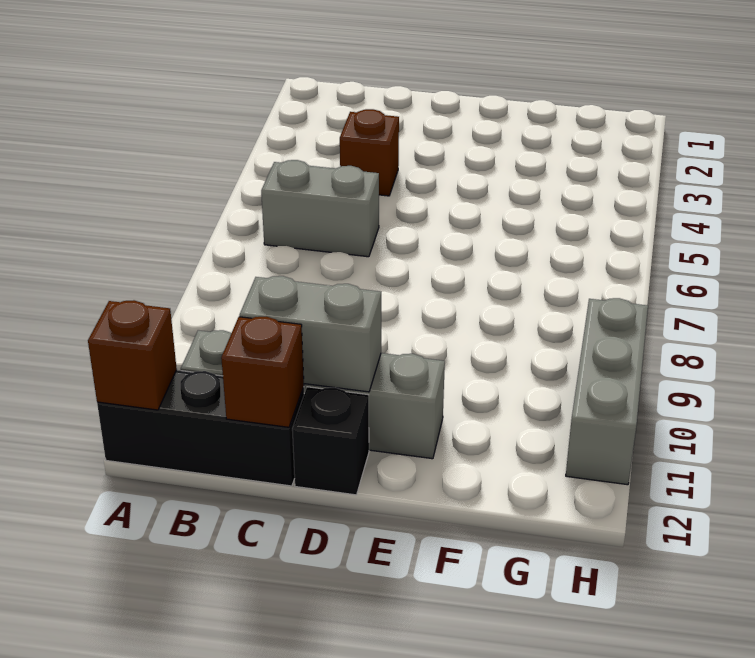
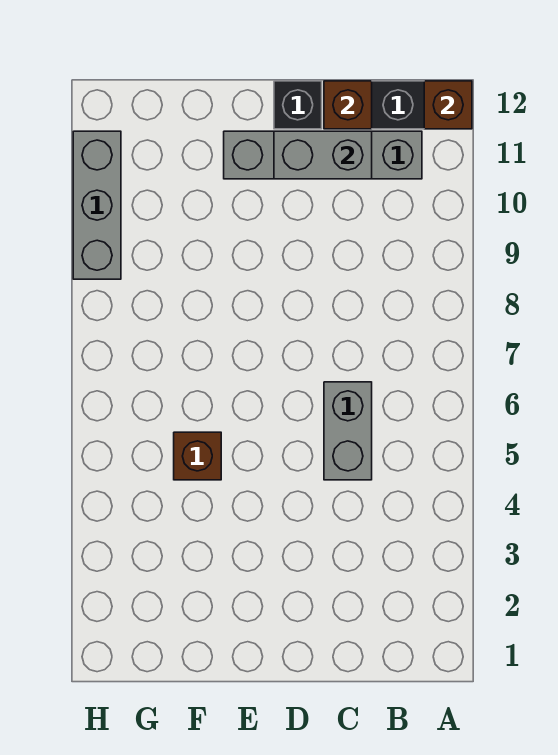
grey brick B6:C6 level 1 -> grey brick C5:C6 level 1
brown brick C4 level 1 -> brown brick F5 level 1

